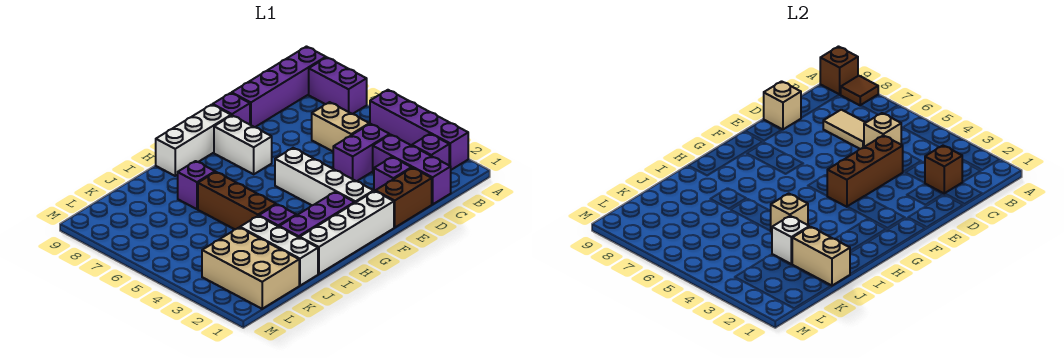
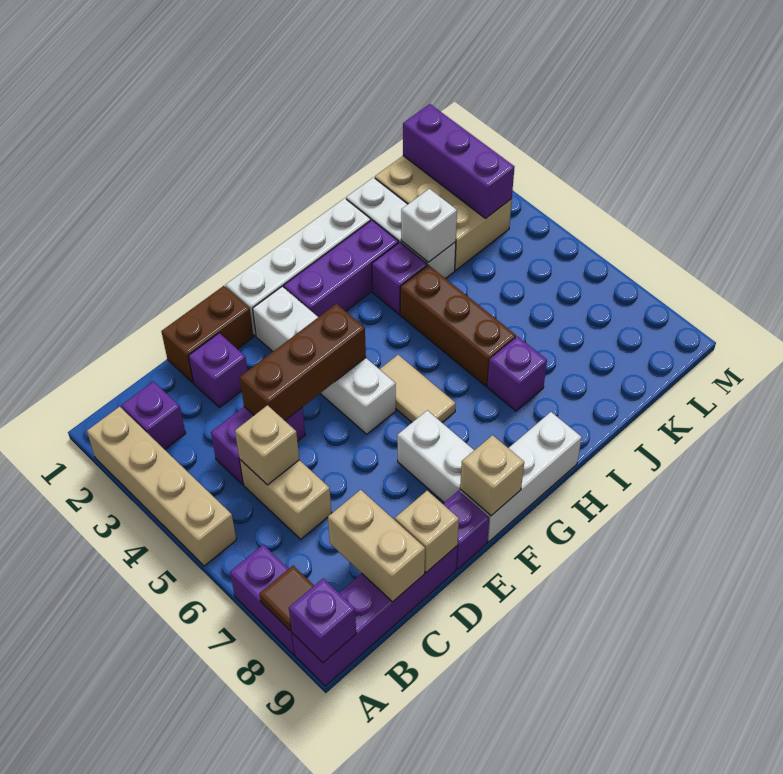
purple brick A2:A5 level 1 -> tan brick A2:A5 level 1
brown brick A9 level 2 -> purple brick A9 level 2
purple brick C1:C3 level 1 -> purple brick L1:L3 level 2
brown brick C2 level 2 -> none
tan tile C6:C7 level 2 -> tan tile G5:G6 level 1
tan brick I4 level 2 -> tan brick F9 level 2
tan brick J1:J2 level 2 -> tan brick C8:C9 level 2

